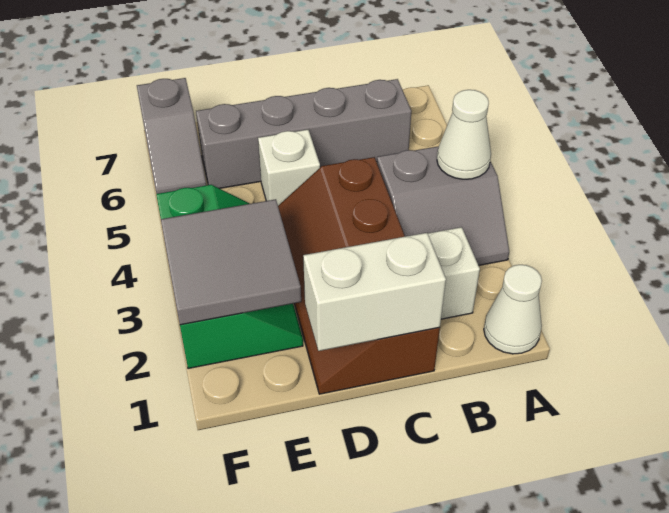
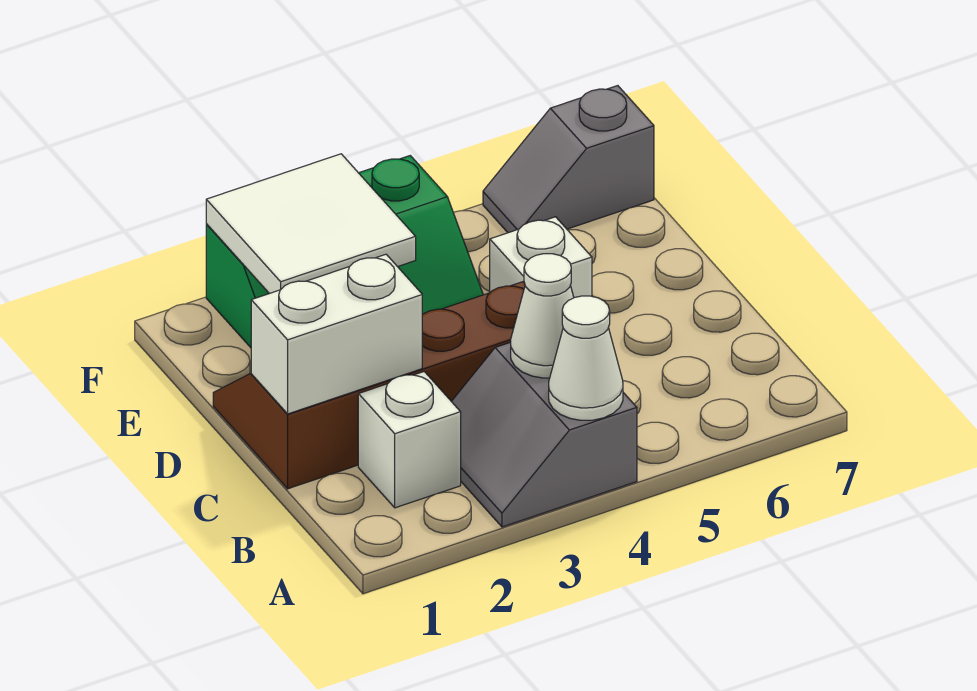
white cone A1 level 1 -> white cone B4 level 2
grey brick B6:E6 level 1 -> none
white brick C1:D1 level 2 -> white brick C1:C2 level 2
grey tile E2:F3 level 2 -> white tile E2:F3 level 2

